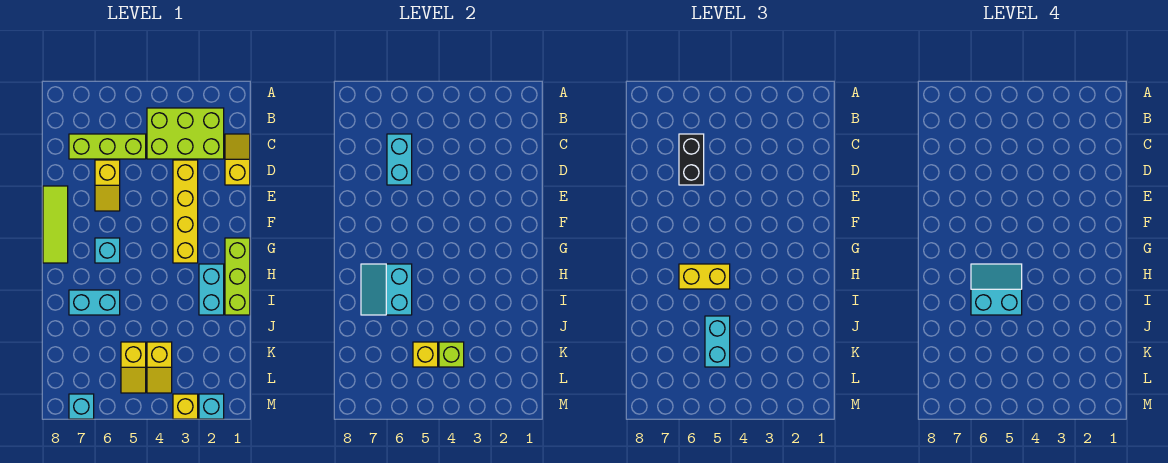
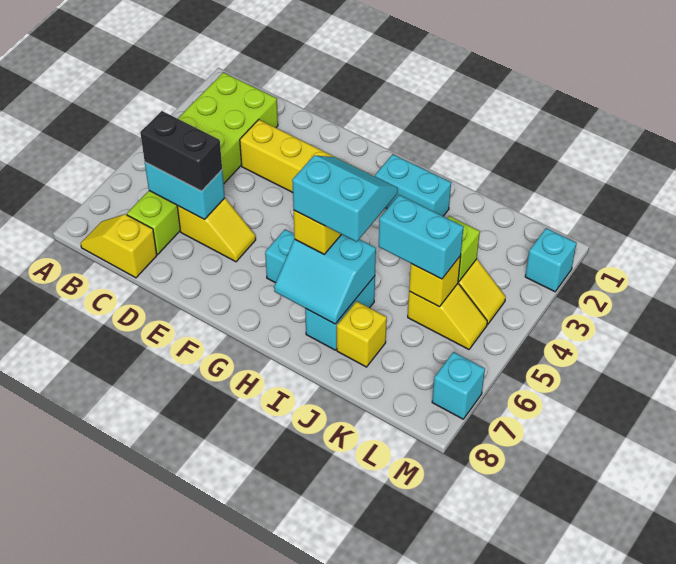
yellow slope C1:D1 level 1 top D -> yellow slope B8:C8 level 1 top C
lime tile E8:G8 level 1 -> none
lime brick G1:I1 level 1 -> none
cyan slope H5:I6 level 4 top I -> cyan slope H5:I6 level 4 top 6
yellow brick M3 level 1 -> yellow brick J7 level 1

